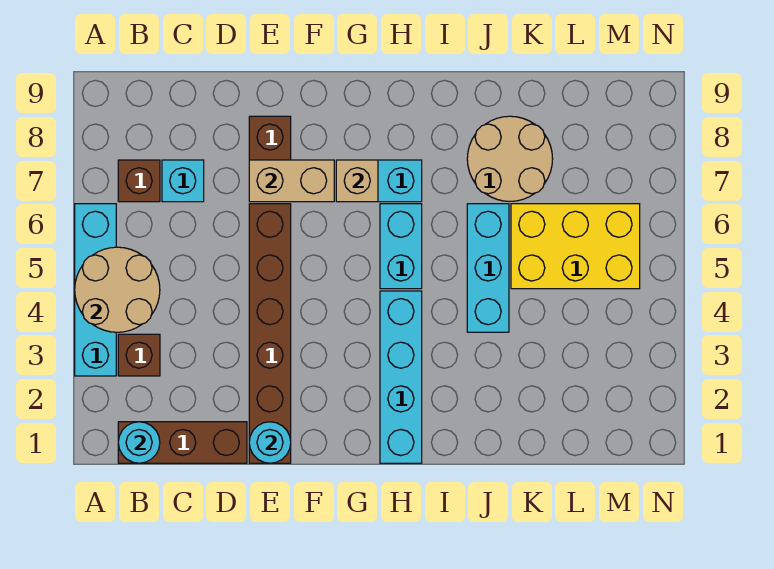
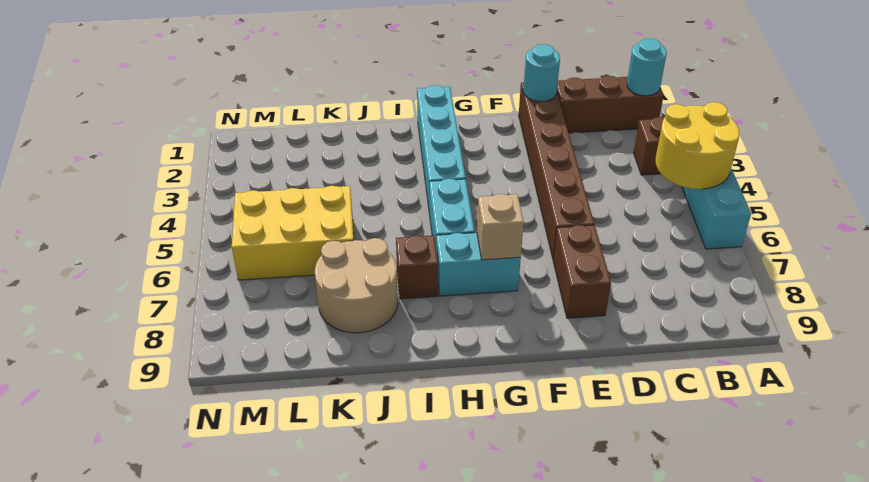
tan round brick A4:B5 level 2 -> yellow round brick A4:B5 level 2
brown brick B7 level 1 -> brown brick I7 level 1
cyan brick C7 level 1 -> none
tan brick E7:F7 level 2 -> none
cyan brick J4:J6 level 1 -> none

